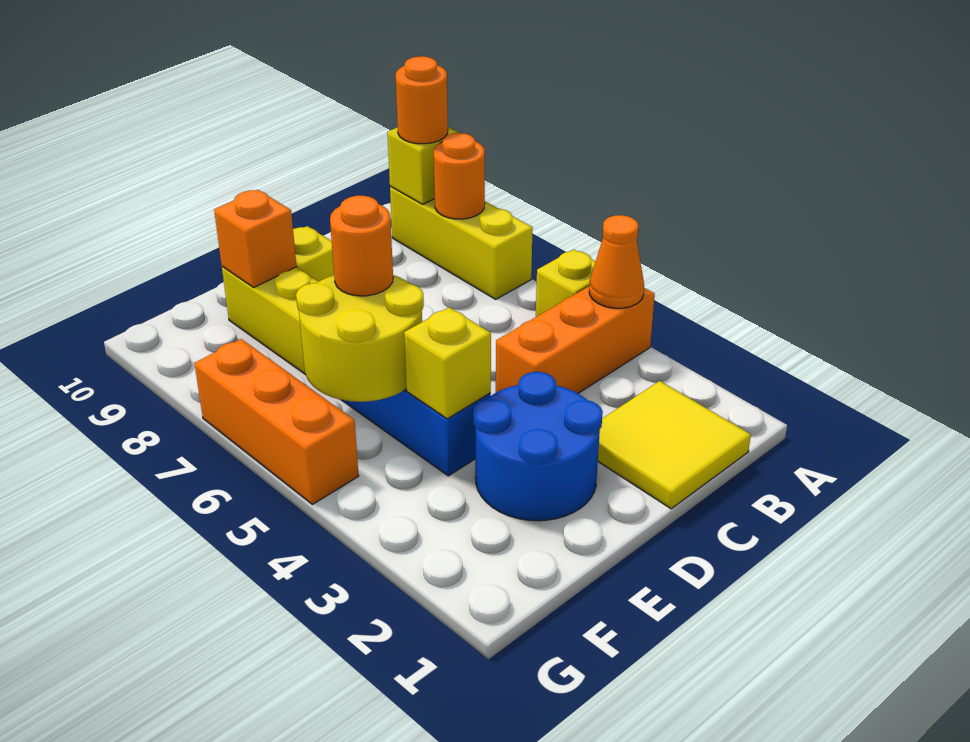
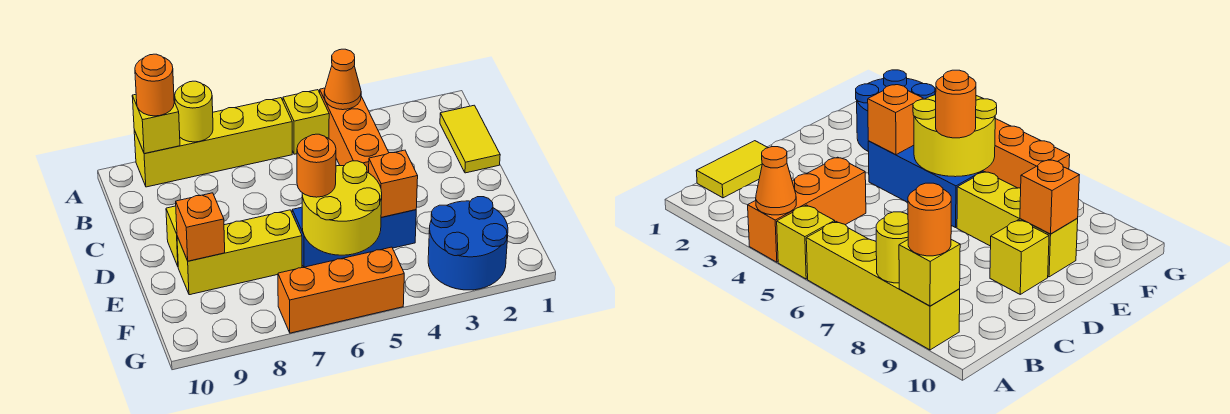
yellow brick A7:A9 level 1 -> yellow brick A6:A9 level 1
orange round brick A8 level 2 -> yellow round brick A8 level 2
yellow tile B1:C2 level 1 -> yellow tile B1:C1 level 1
blue round brick D2:E3 level 1 -> blue round brick F2:G3 level 1
yellow brick E4 level 2 -> orange brick E4 level 2

